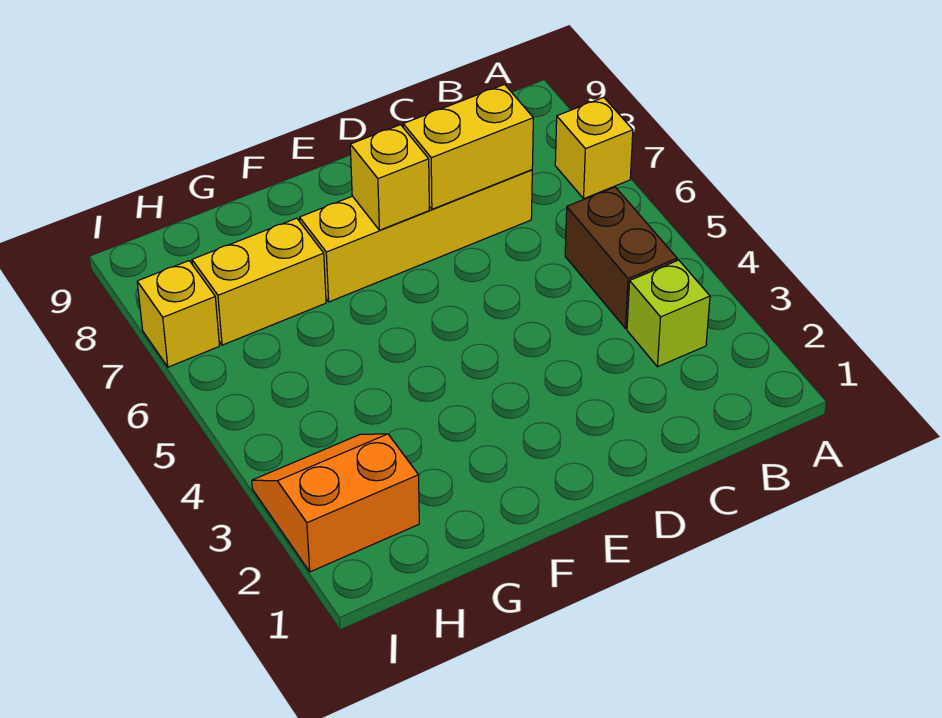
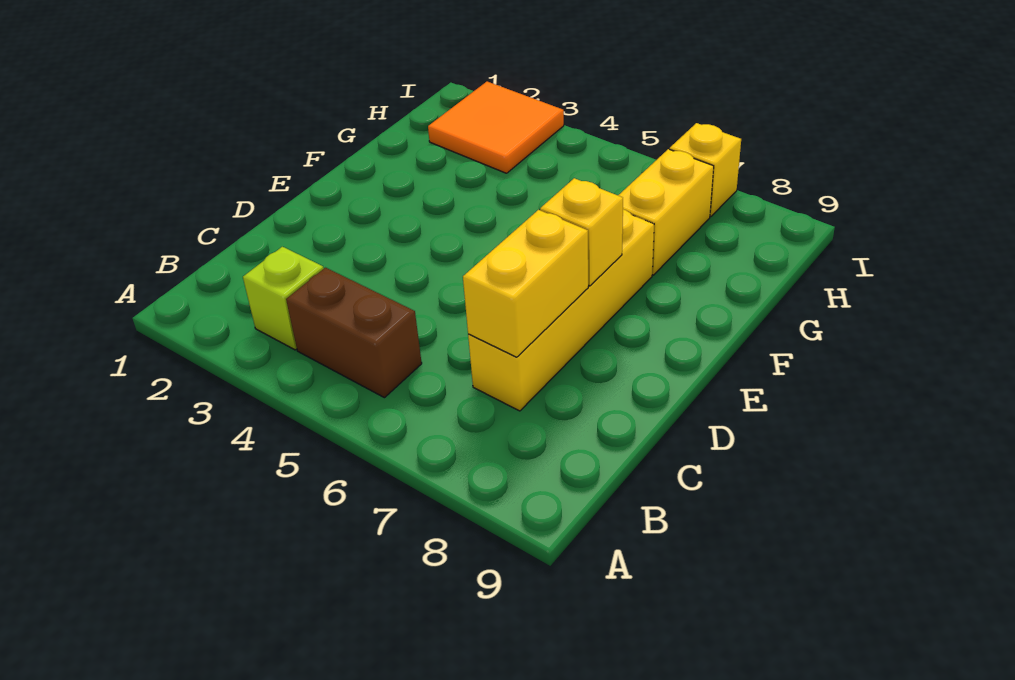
yellow brick A7 level 1 -> none
orange slope H2:I3 level 1 top 2 -> orange tile H2:I3 level 1

